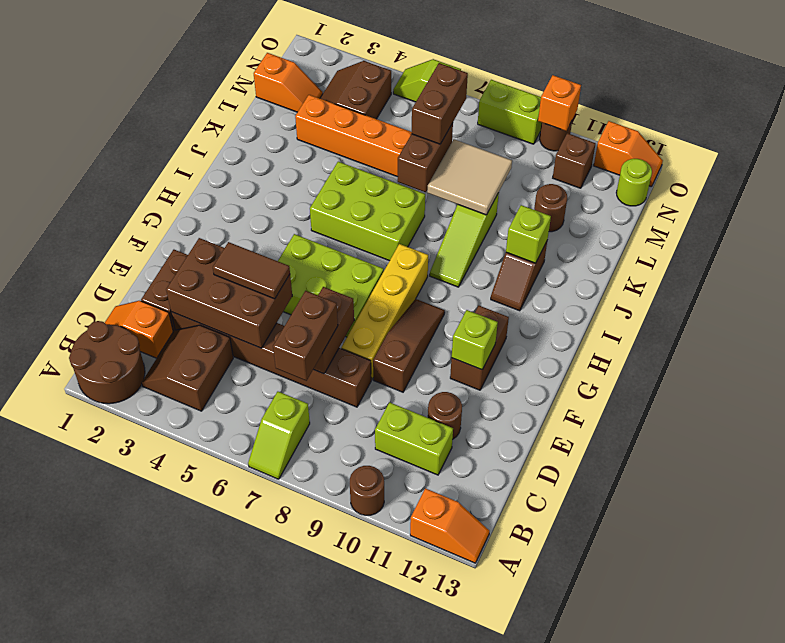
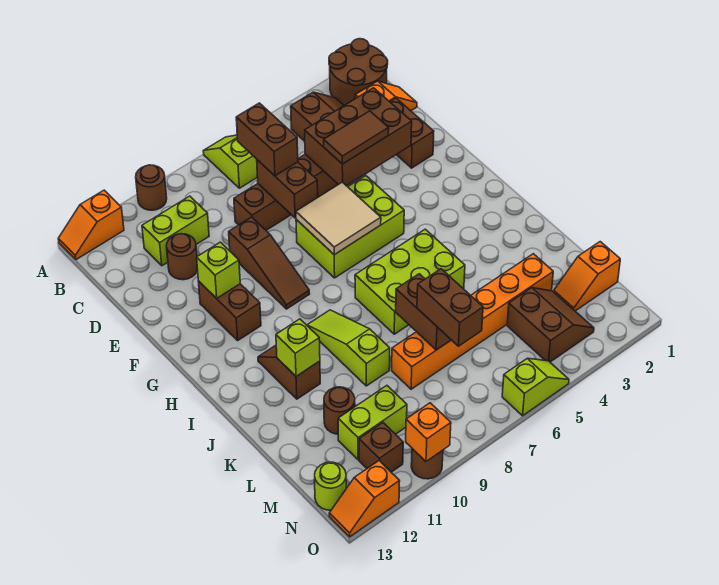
yellow brick E8:H8 level 1 -> none
tan tile K8:L9 level 2 -> tan tile F6:G7 level 2
lime brick O8:O9 level 1 -> lime brick M10:M11 level 1

